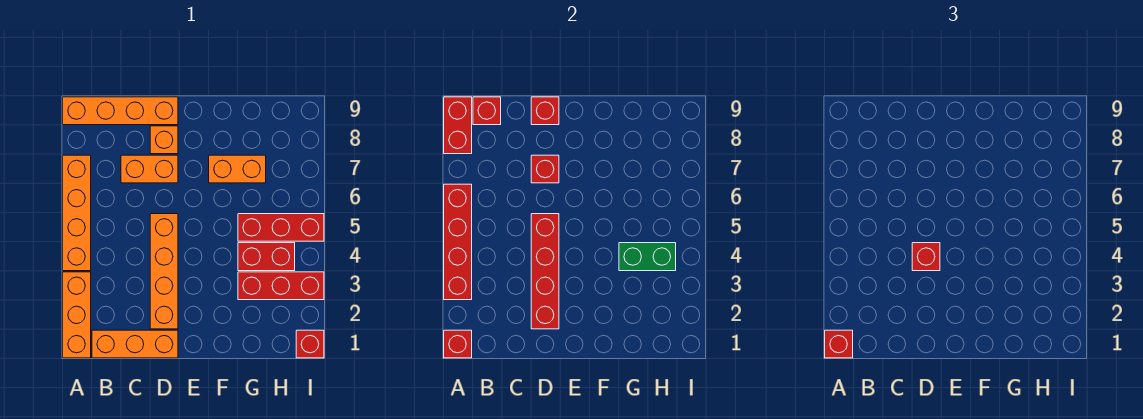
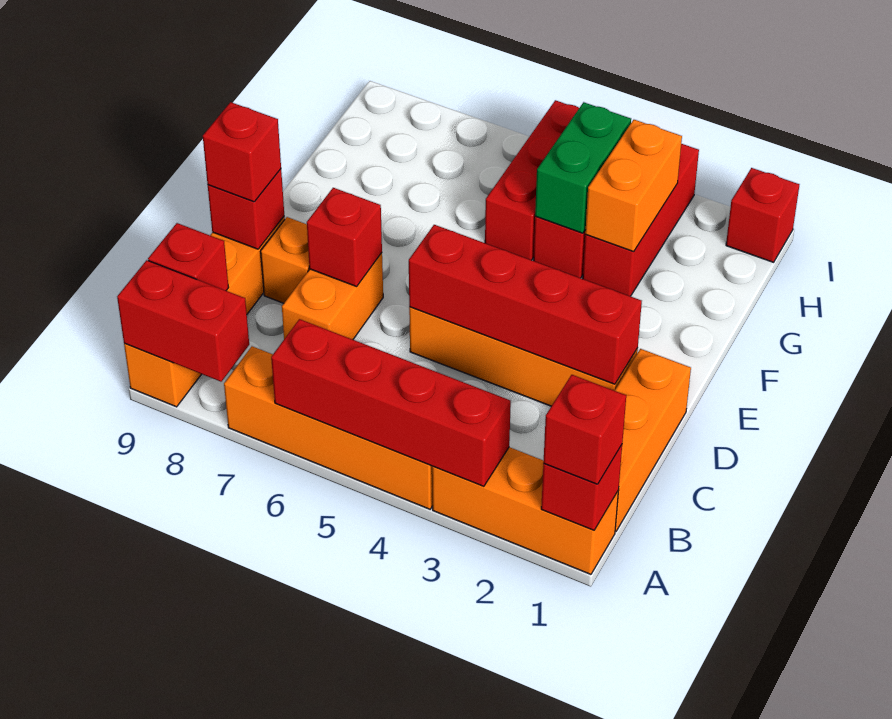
red brick D4 level 3 -> red brick D9 level 3
orange brick F7:G7 level 1 -> orange brick G3:H3 level 2

